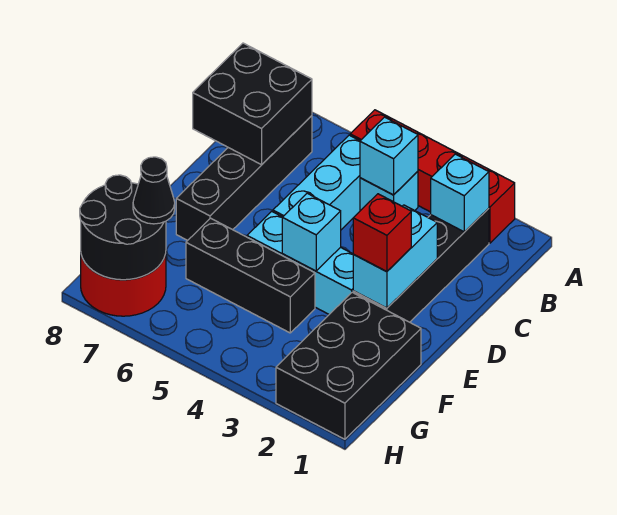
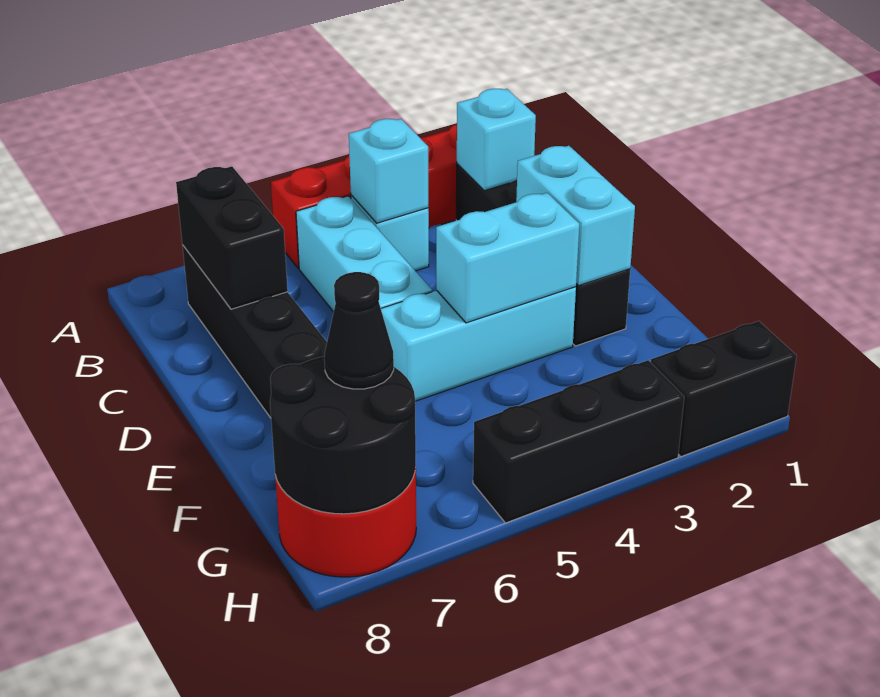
black brick B7:C8 level 2 -> black brick B7:C7 level 2
red brick E2 level 3 -> none
cyan brick E4 level 2 -> cyan brick E3:E4 level 2
black brick F1:H2 level 1 -> black brick H1:H2 level 1
black brick F4:F6 level 1 -> black brick H3:H5 level 1

